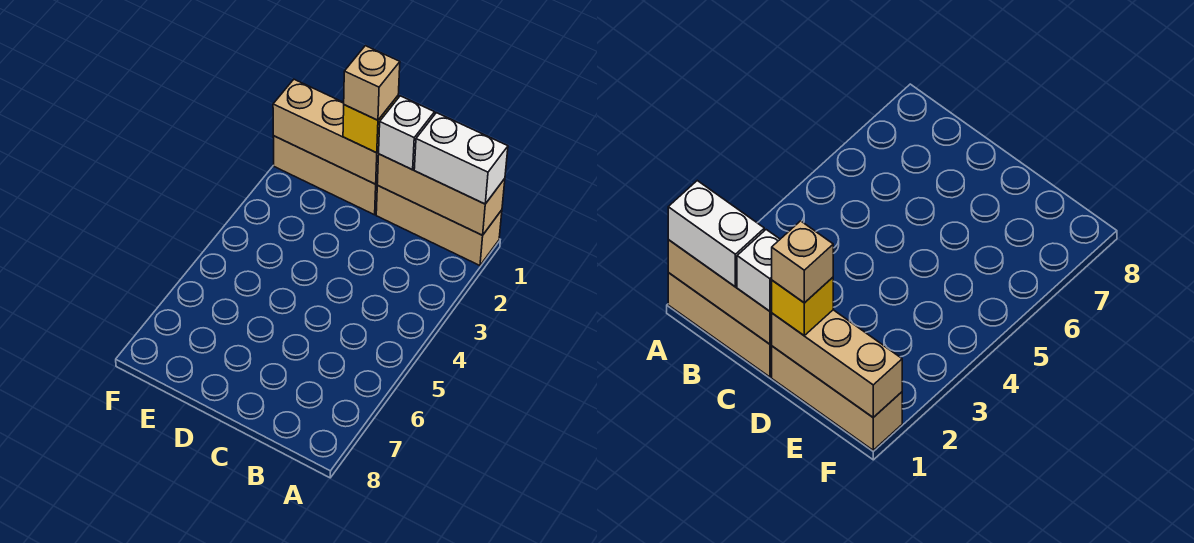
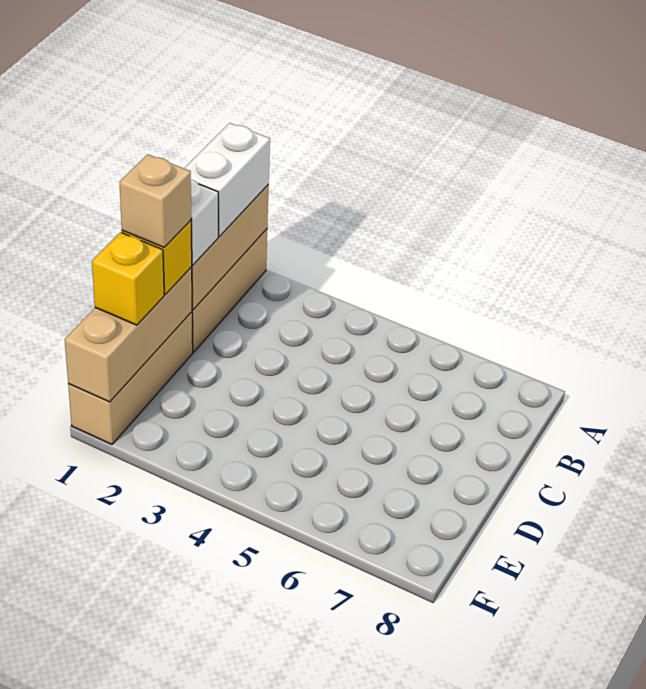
none -> yellow brick E1 level 3

